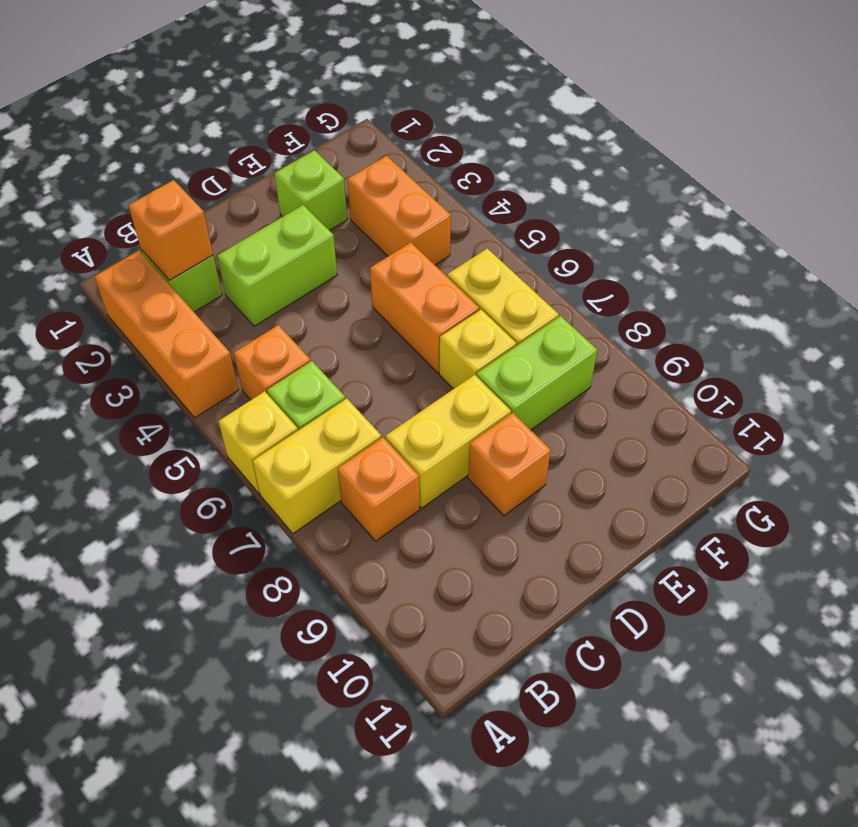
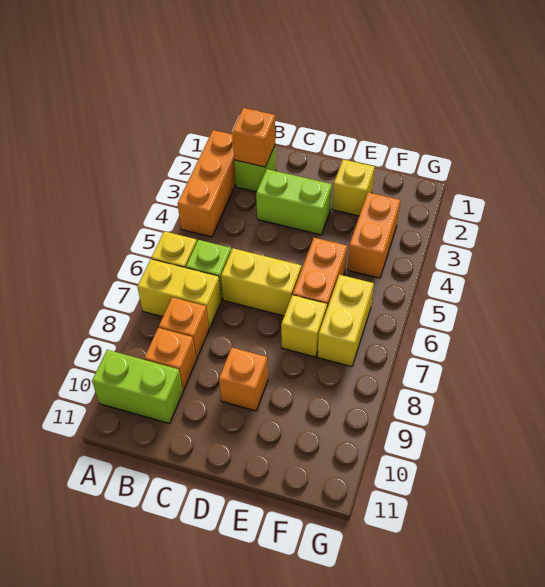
orange brick B5 level 1 -> orange brick B9 level 1
yellow brick C8:D8 level 1 -> yellow brick C6:D6 level 1
lime brick E2 level 1 -> yellow brick E2 level 1
lime brick E8:F8 level 1 -> lime brick A10:B10 level 1

